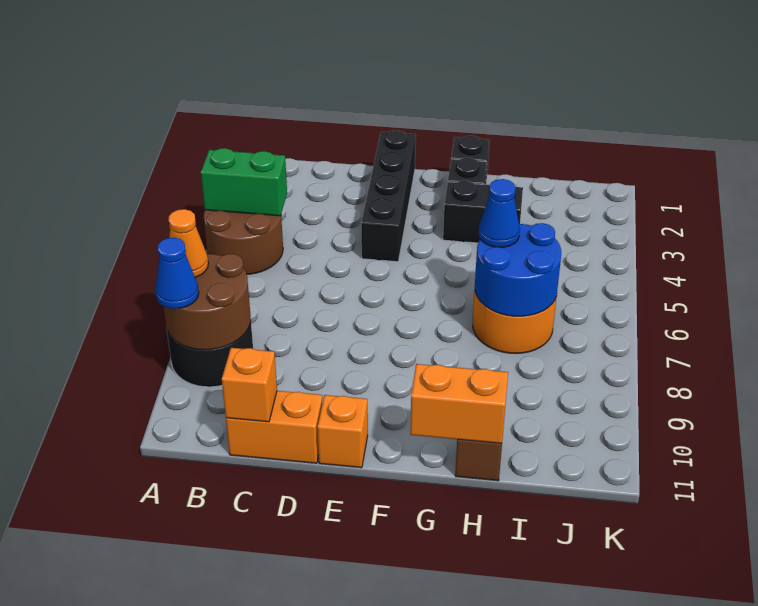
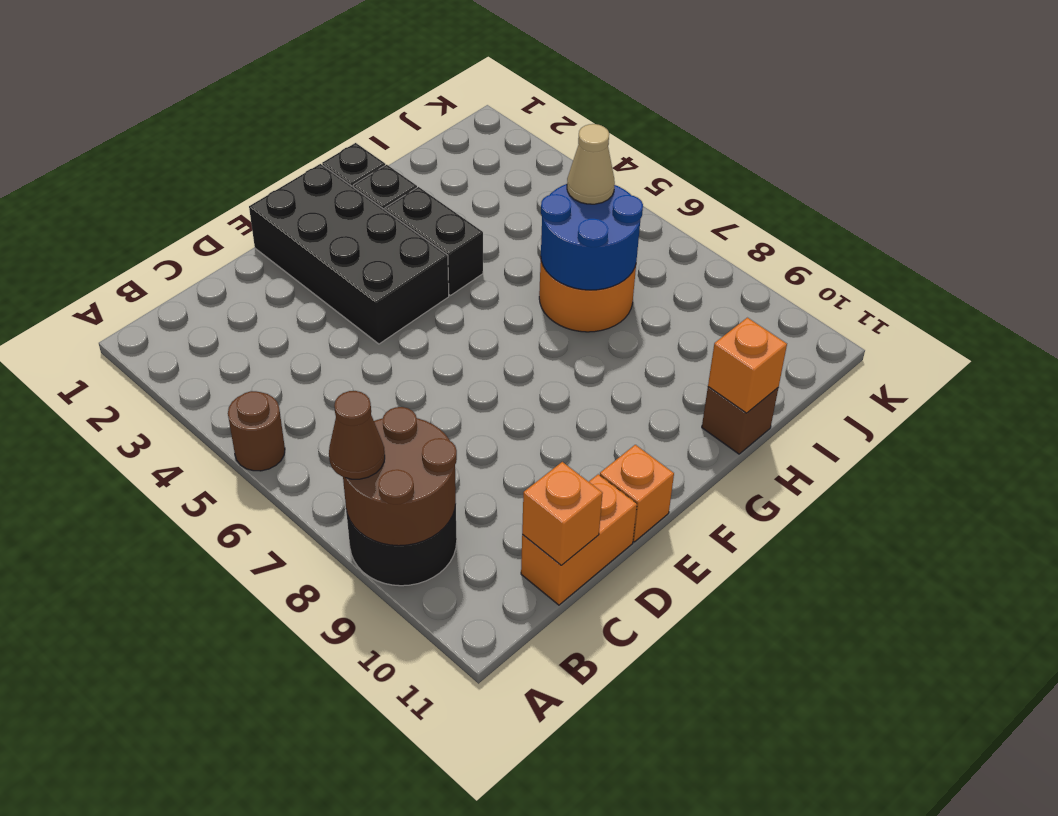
brown round brick A4:B5 level 1 -> brown round brick A5 level 1
green brick A4:B4 level 2 -> none
orange cone A8 level 3 -> brown cone A8 level 3
blue cone A9 level 3 -> none
black brick E1:E4 level 1 -> black brick E1:F4 level 1
black brick G3:H3 level 1 -> black brick G3:G4 level 1
orange brick G11:H11 level 2 -> orange brick H11 level 2
blue cone H6 level 3 -> none
none -> tan cone I6 level 3

